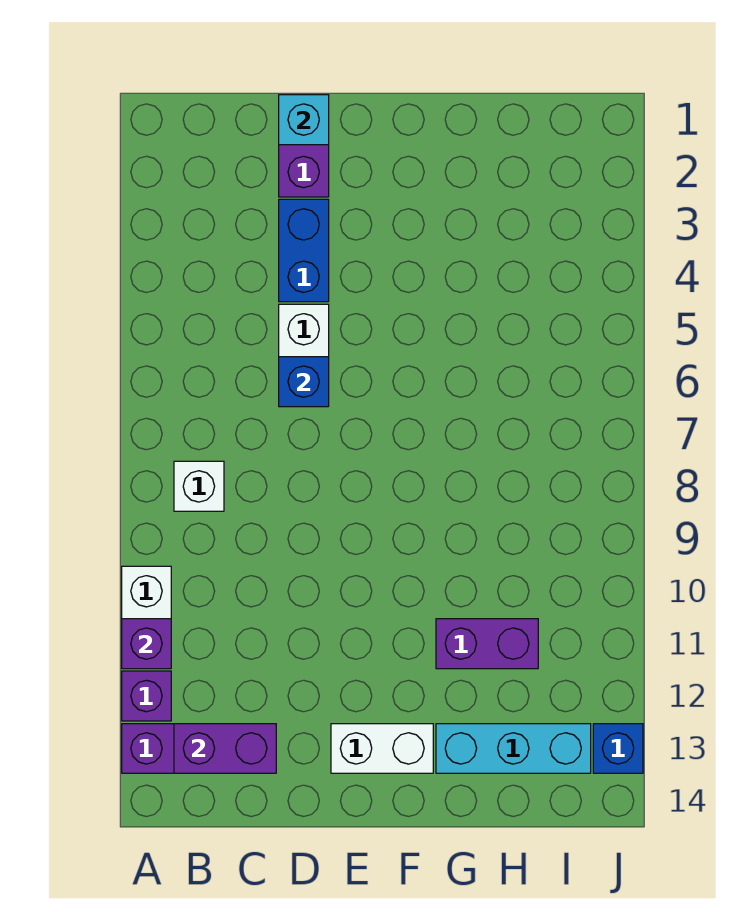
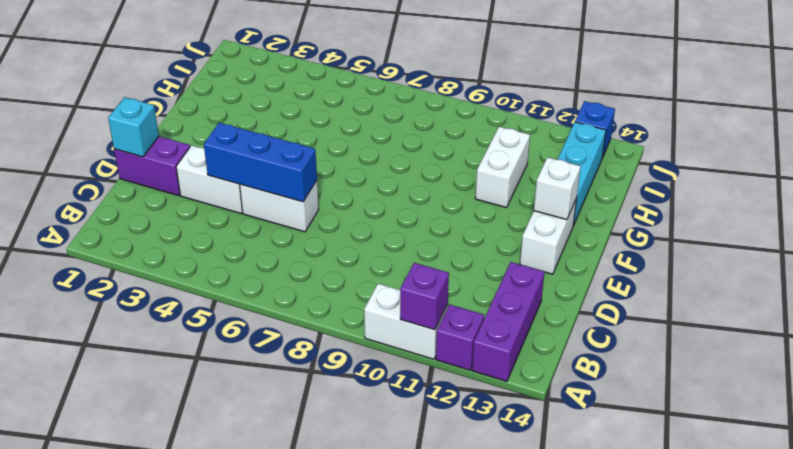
white brick B8 level 1 -> white brick F13 level 2
purple brick B13:C13 level 2 -> none
blue brick D3:D4 level 1 -> white brick D3:D4 level 1
blue brick D6 level 2 -> blue brick D4:D6 level 2
purple brick G11:H11 level 1 -> white brick G11:H11 level 1

